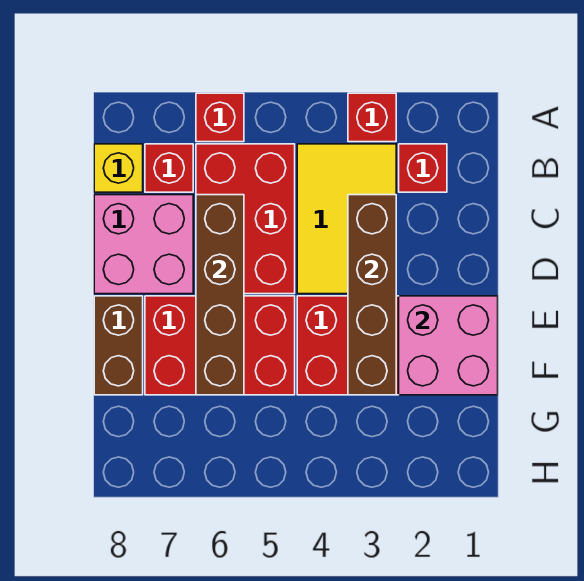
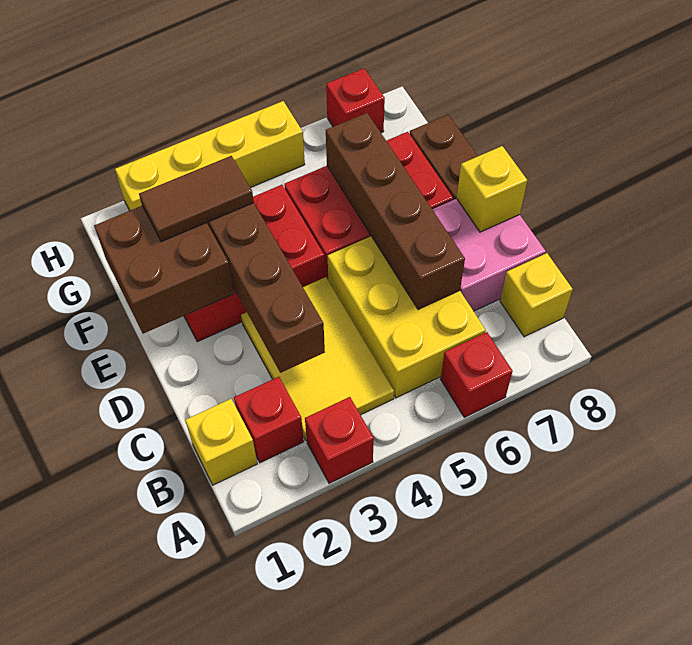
none -> yellow brick B1 level 1
red brick B5:D6 level 1 -> yellow brick B5:D6 level 1
red brick B7 level 1 -> red brick H7 level 1
none -> yellow brick D8 level 2
pink brick E1:F2 level 2 -> brown brick E1:F2 level 2
none -> brown tile F2:F3 level 3
none -> yellow brick H2:H5 level 1

